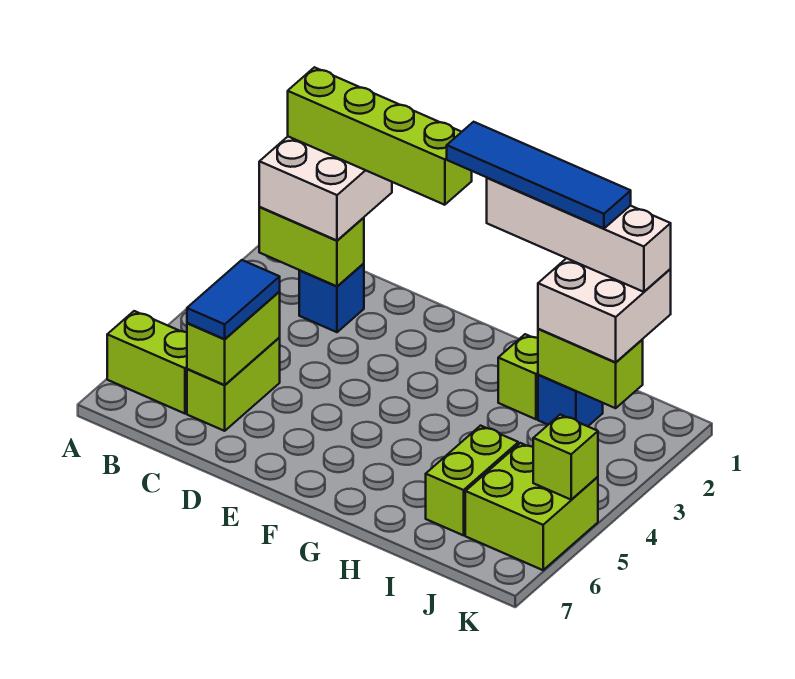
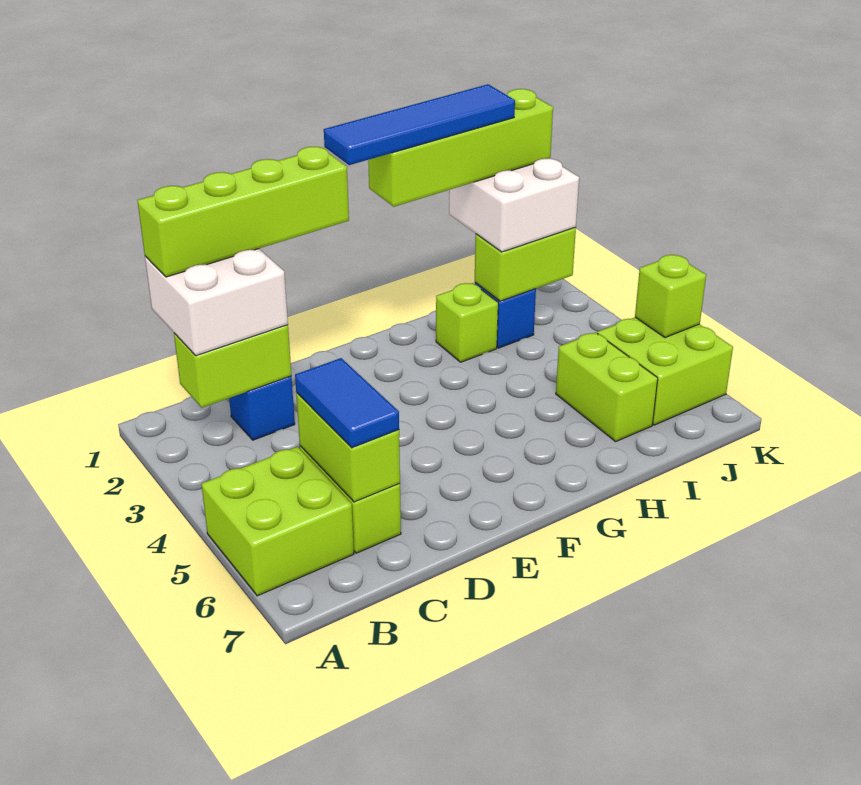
lime brick A6:B6 level 1 -> lime brick A5:B6 level 1
white brick G1:J1 level 4 -> lime brick G1:J1 level 4

